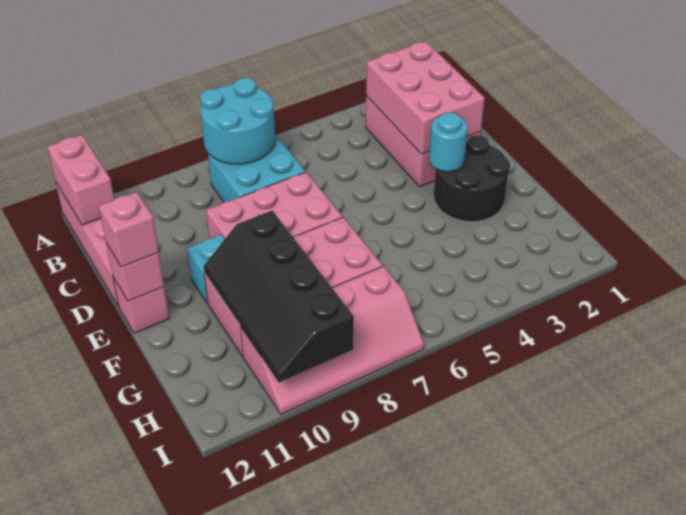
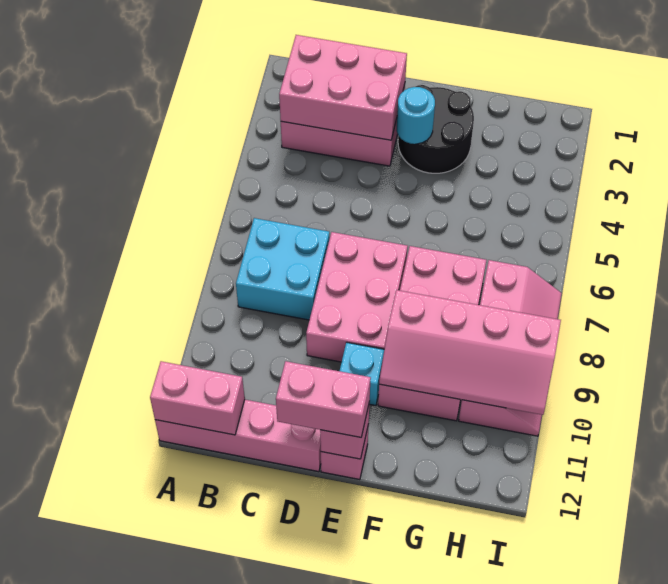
cyan round brick A7:B8 level 2 -> none
pink brick E12 level 3 -> pink brick D12:E12 level 3
black slope F9:I10 level 2 top 9 -> pink slope F9:I10 level 2 top 9

